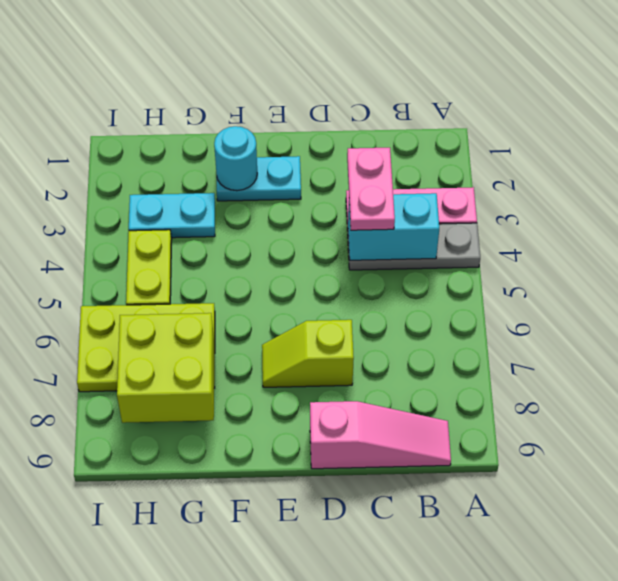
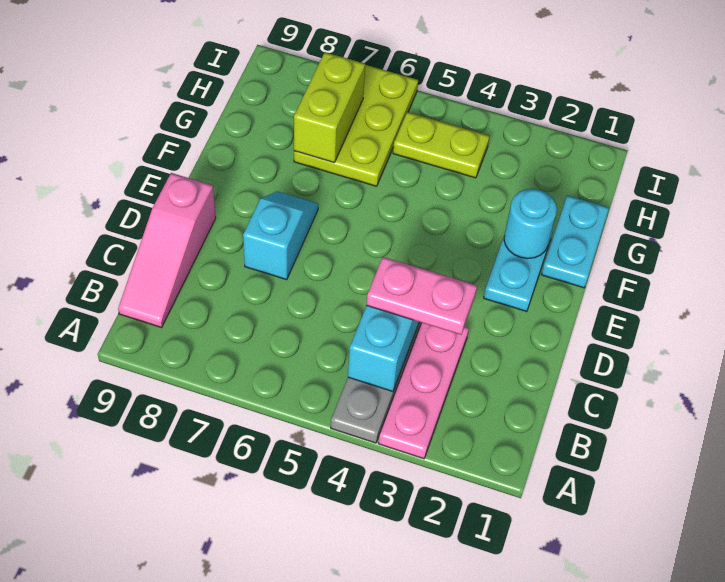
lime slope D7:E7 level 1 top D -> cyan slope D7:E7 level 1 top D
cyan plate G3:H3 level 1 -> cyan plate F1:G1 level 1
lime brick G7:H8 level 2 -> lime brick G7:H7 level 2

